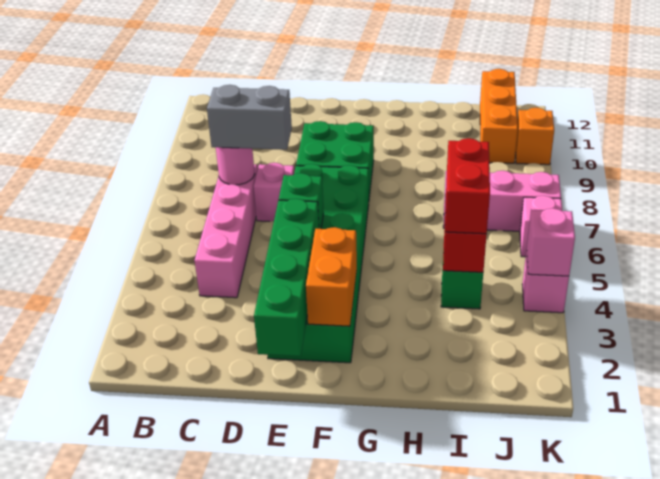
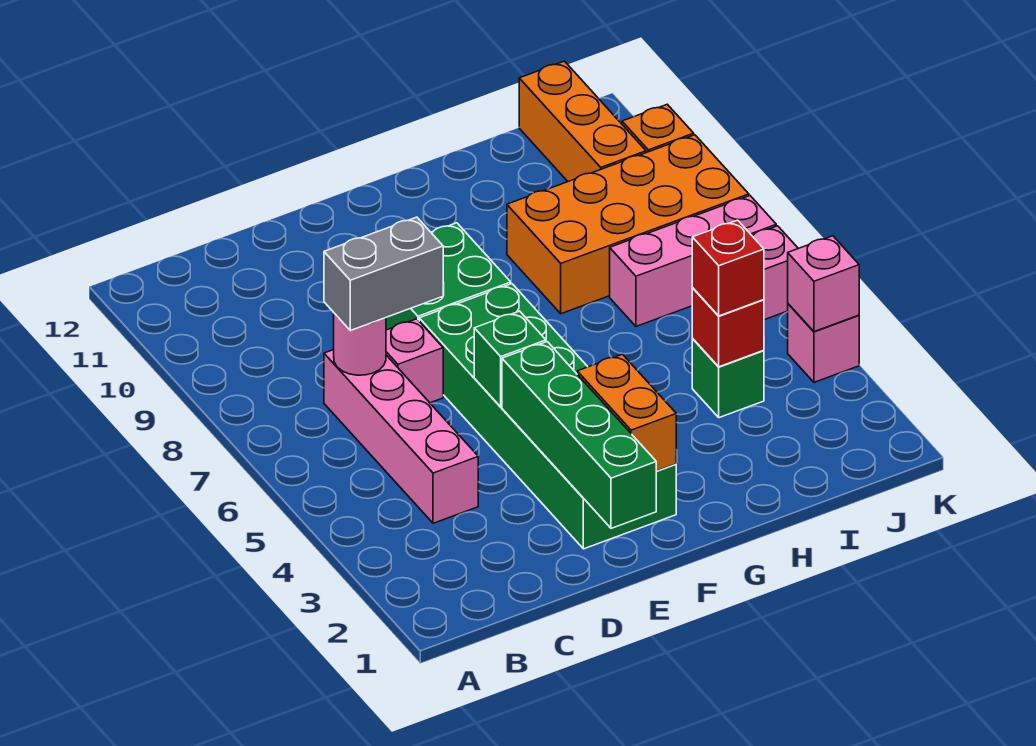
none -> orange brick H8:K9 level 1
red brick I4:I5 level 3 -> red brick I4 level 3

